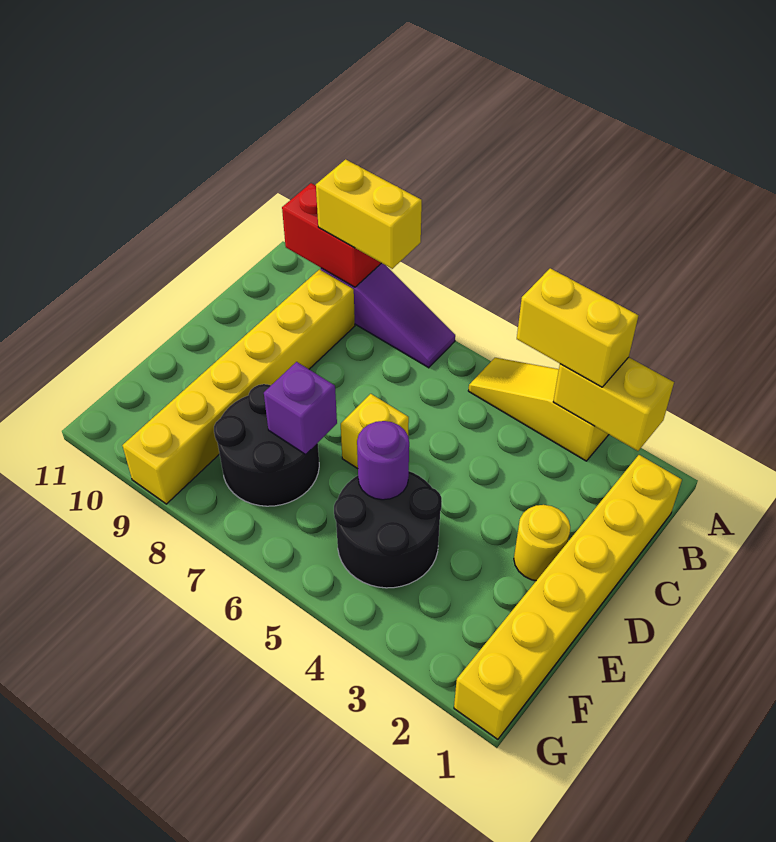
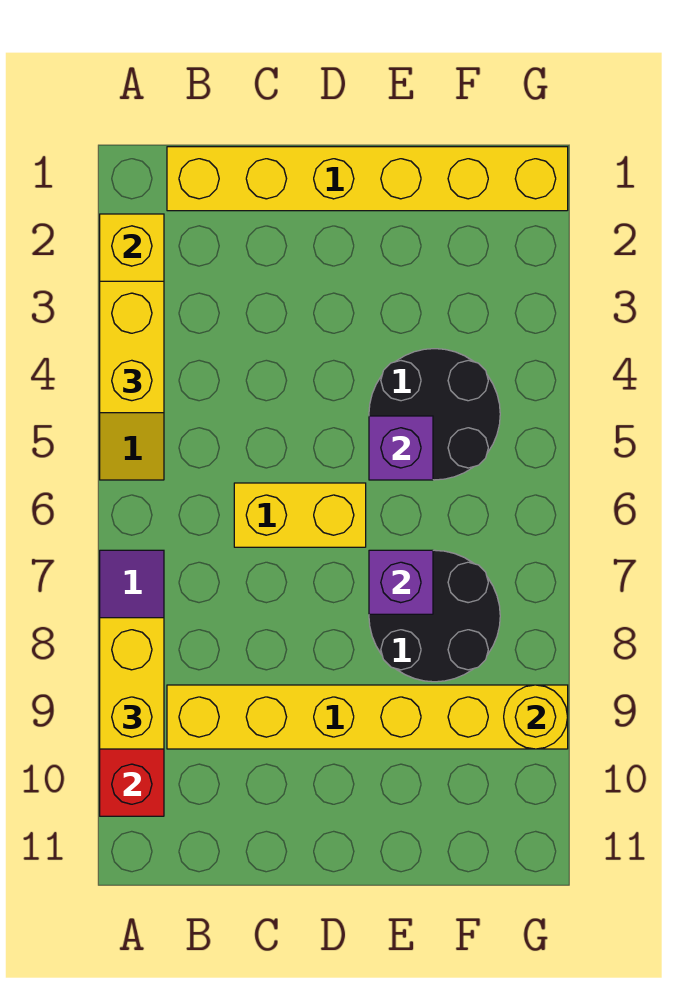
yellow round brick D2 level 1 -> yellow round brick G9 level 2
yellow brick D6 level 1 -> yellow brick C6:D6 level 1
purple round brick E5 level 2 -> purple brick E5 level 2

